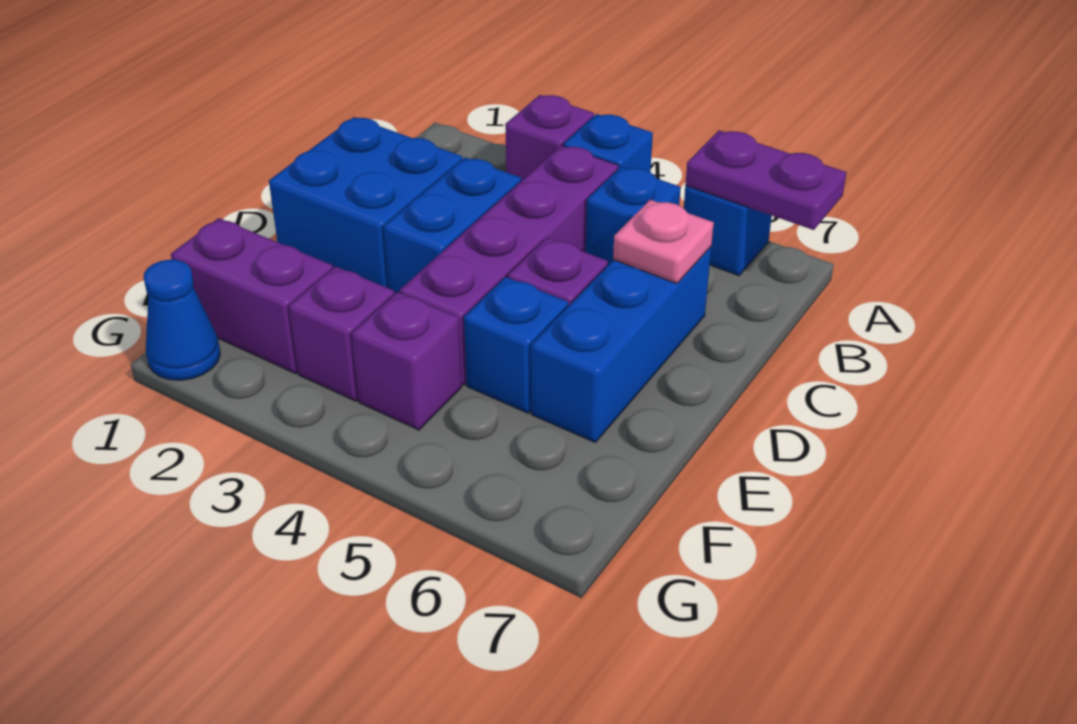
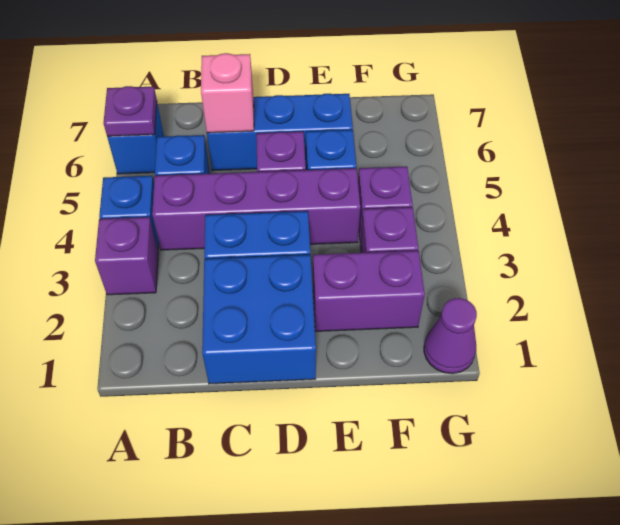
purple plate A6:A7 level 2 -> purple plate A6 level 2
pink plate C6 level 2 -> pink brick C6 level 2
purple brick F1:F2 level 1 -> purple brick E2:F2 level 1
blue cone G1 level 1 -> purple cone G1 level 1

